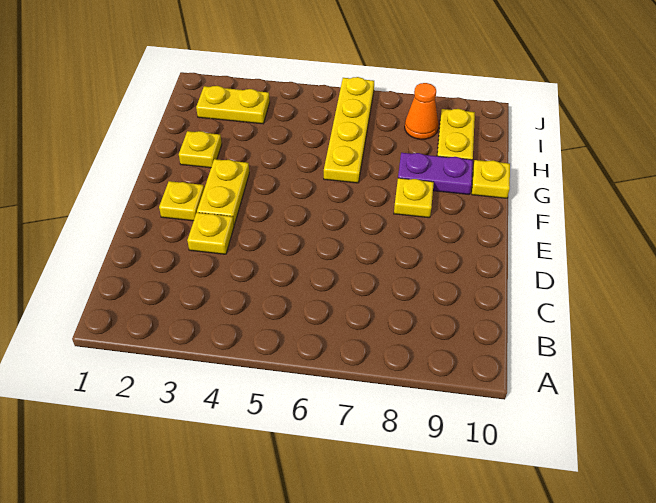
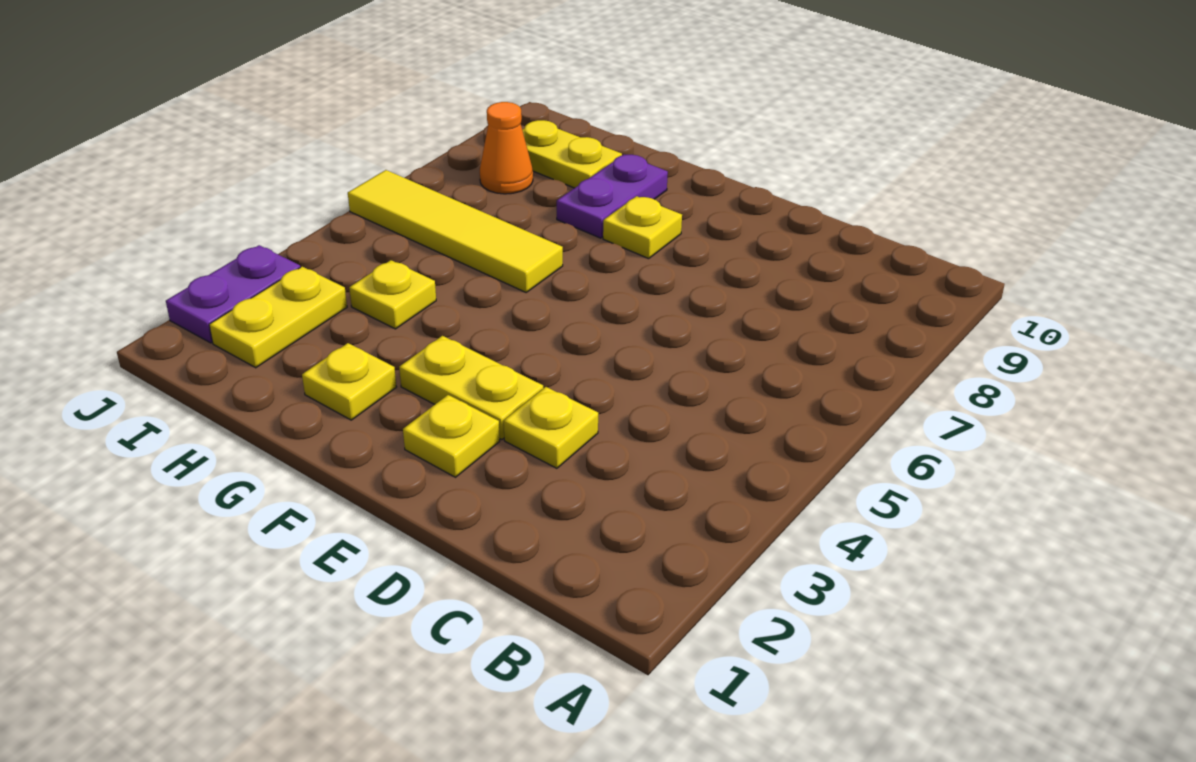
yellow plate G6:J6 level 1 -> yellow tile G6:J6 level 1
yellow plate G10 level 1 -> yellow plate H4 level 1
none -> purple plate J2:J3 level 1

